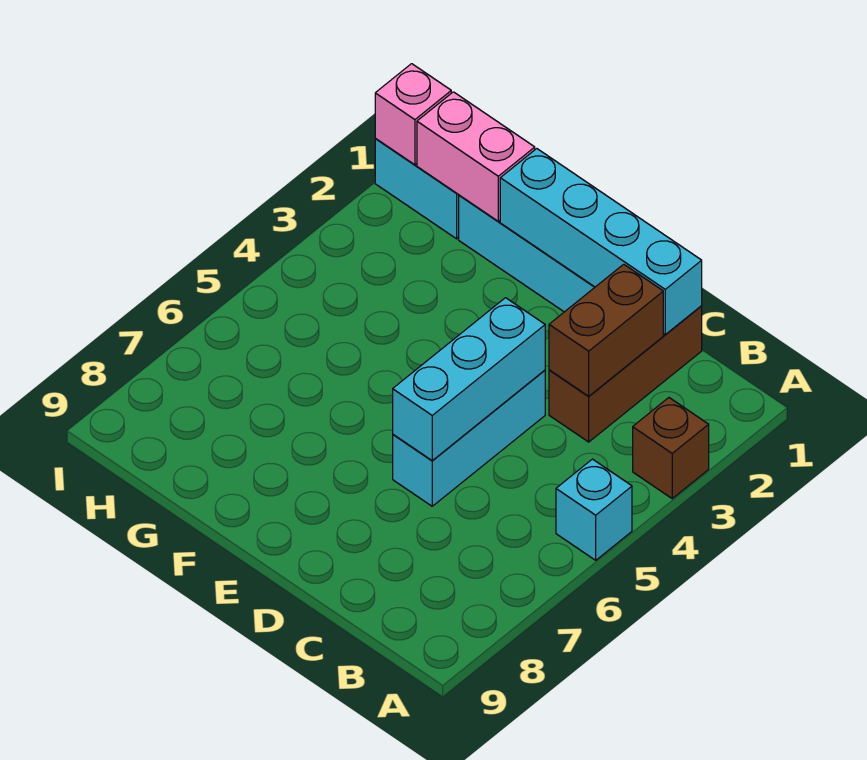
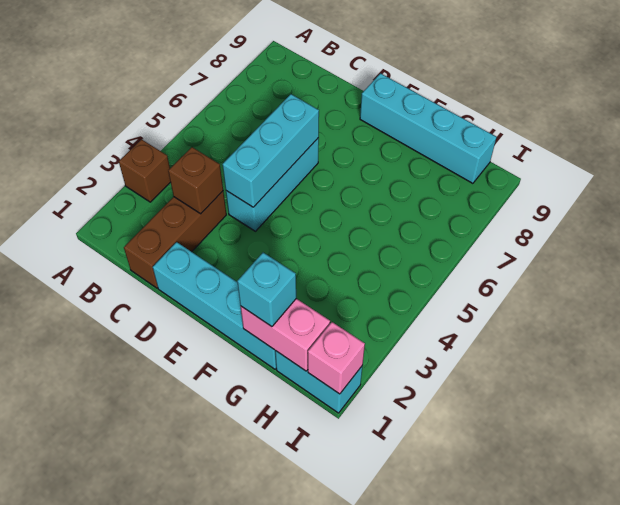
cyan brick A5 level 1 -> cyan brick G1 level 3
cyan brick C1:F1 level 2 -> cyan brick E9:H9 level 1
brown brick C2:C3 level 2 -> brown brick C3 level 2

